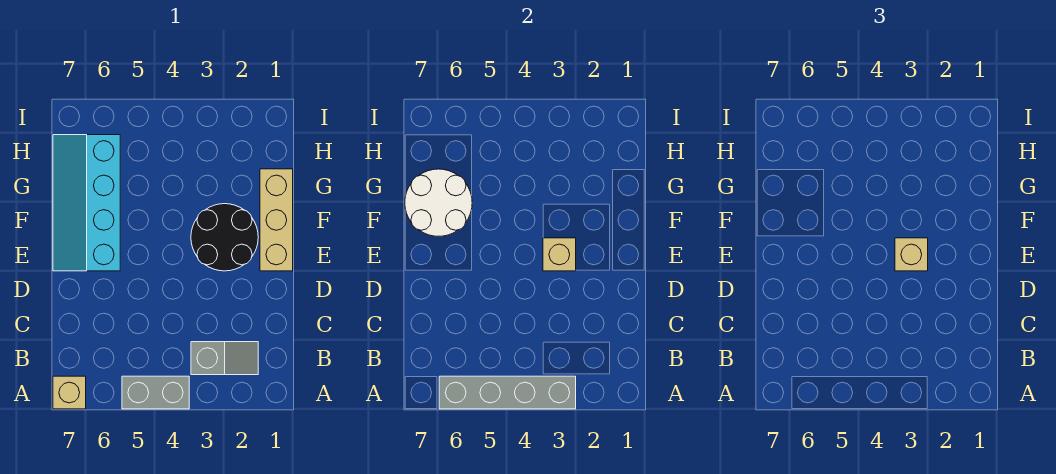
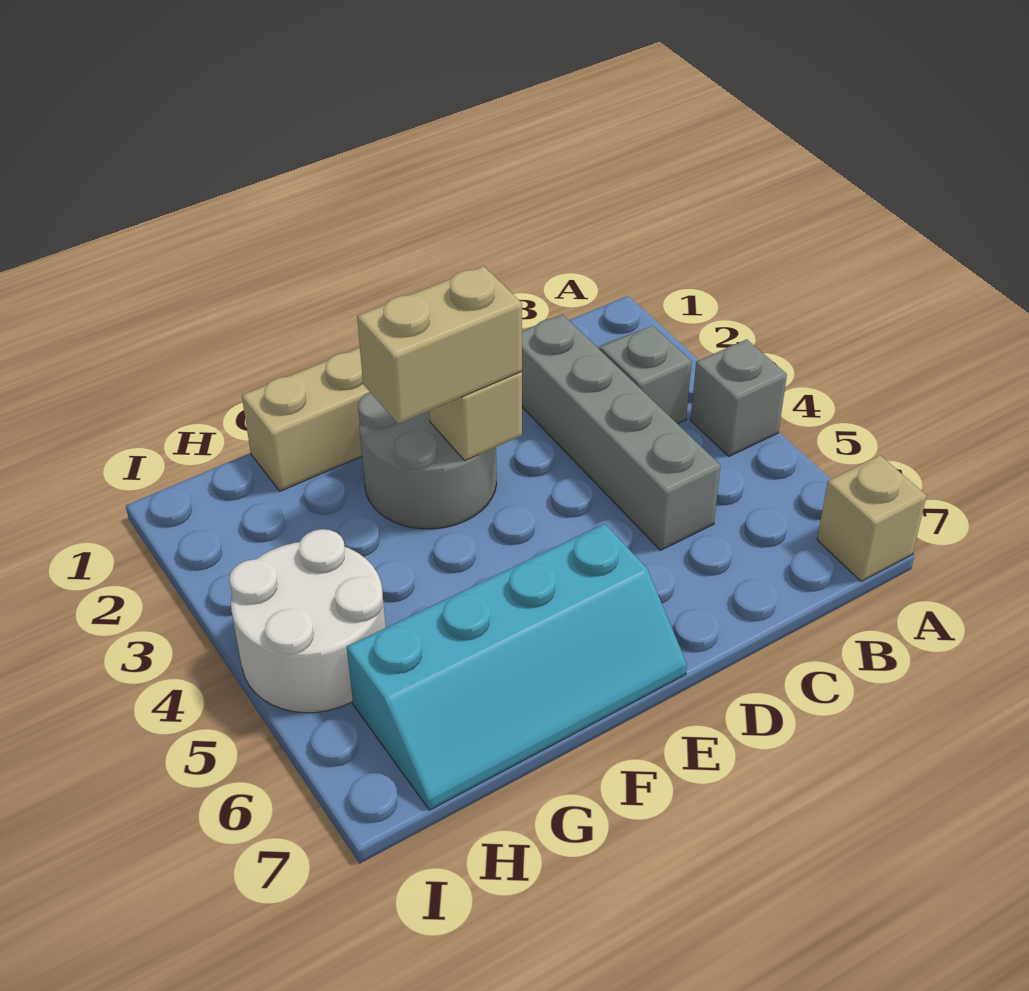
grey brick A3:A6 level 2 -> grey brick C2:C5 level 1
grey brick A4:A5 level 1 -> grey brick A4 level 1
black round brick E2:F3 level 1 -> grey round brick E2:F3 level 1
tan brick E3 level 3 -> tan brick E3:F3 level 3
white round brick F6:G7 level 2 -> white round brick H4:I5 level 1

